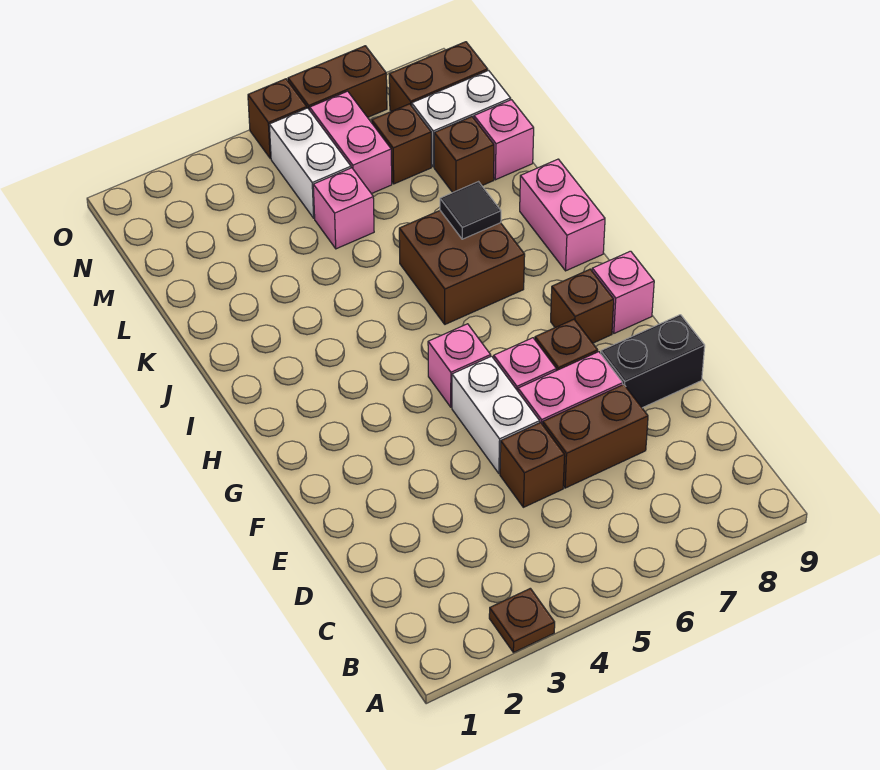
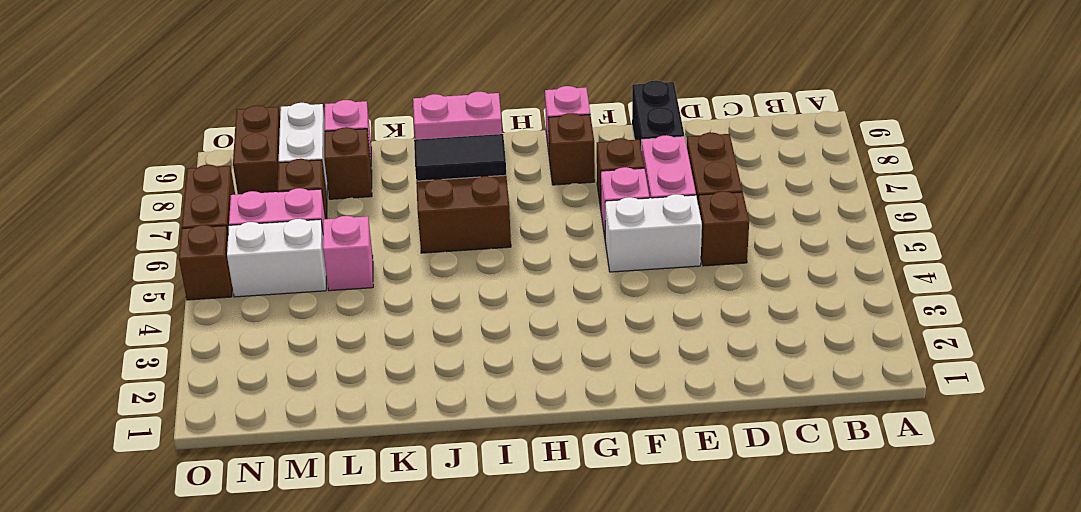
brown plate A3 level 1 -> none
pink brick G5 level 1 -> none
black tile J7 level 2 -> black tile I7:J7 level 2

